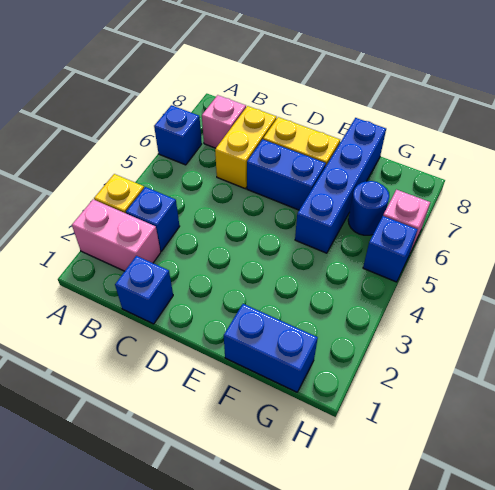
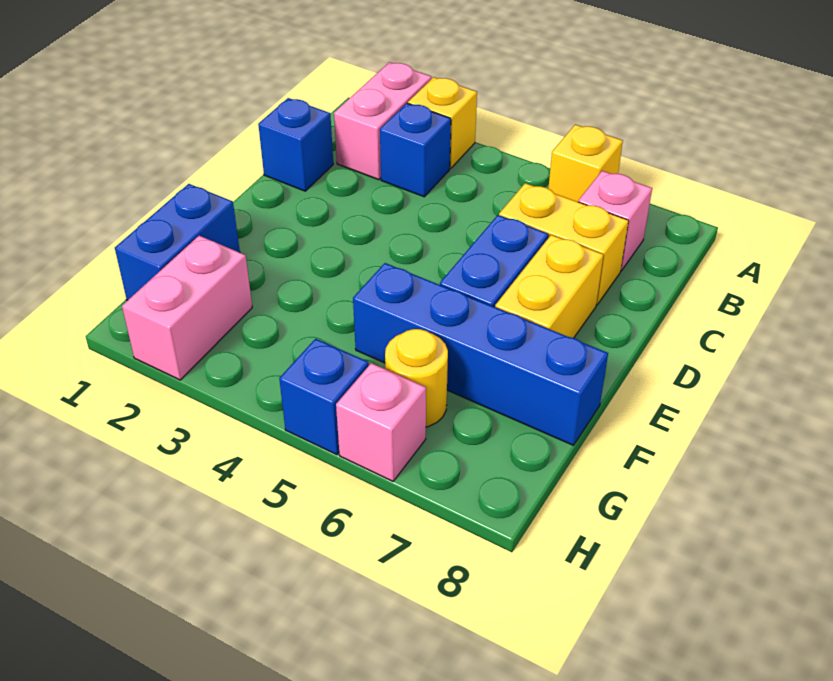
blue brick A6 level 1 -> yellow brick A6 level 1
none -> pink brick G2:H2 level 1
blue round brick G6 level 1 -> yellow round brick G6 level 1

